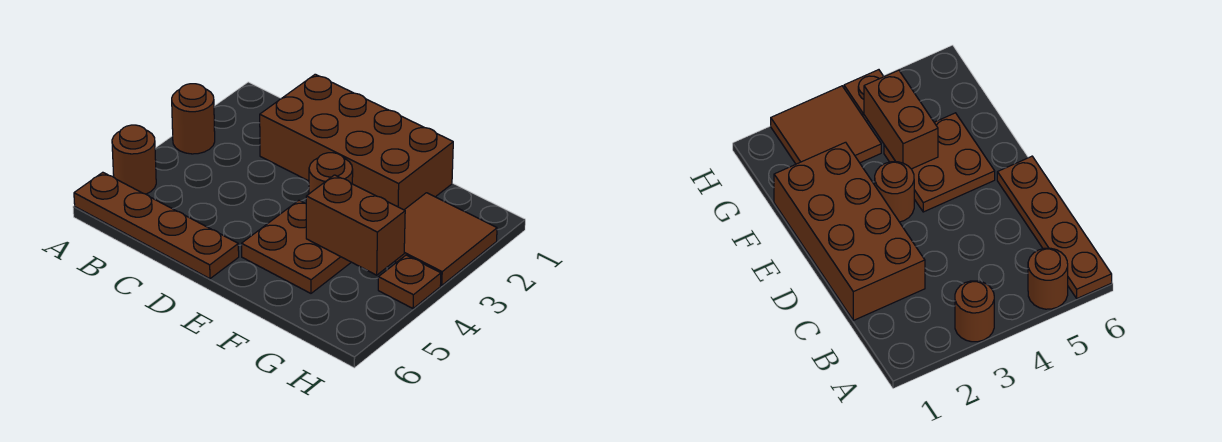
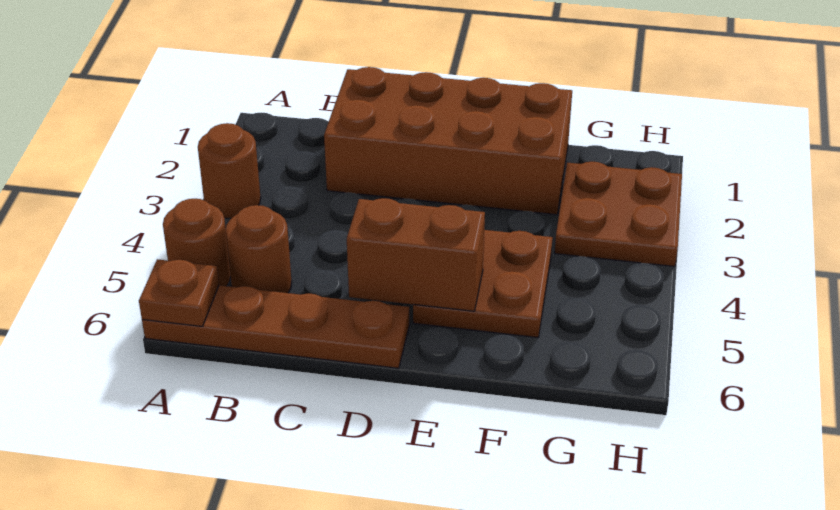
brown round brick E3 level 1 -> brown round brick B5 level 1
brown brick F4:G4 level 2 -> brown brick D5:E5 level 2
brown tile G2:H3 level 1 -> brown plate G2:H3 level 1
brown plate H4 level 1 -> brown plate A6 level 2

